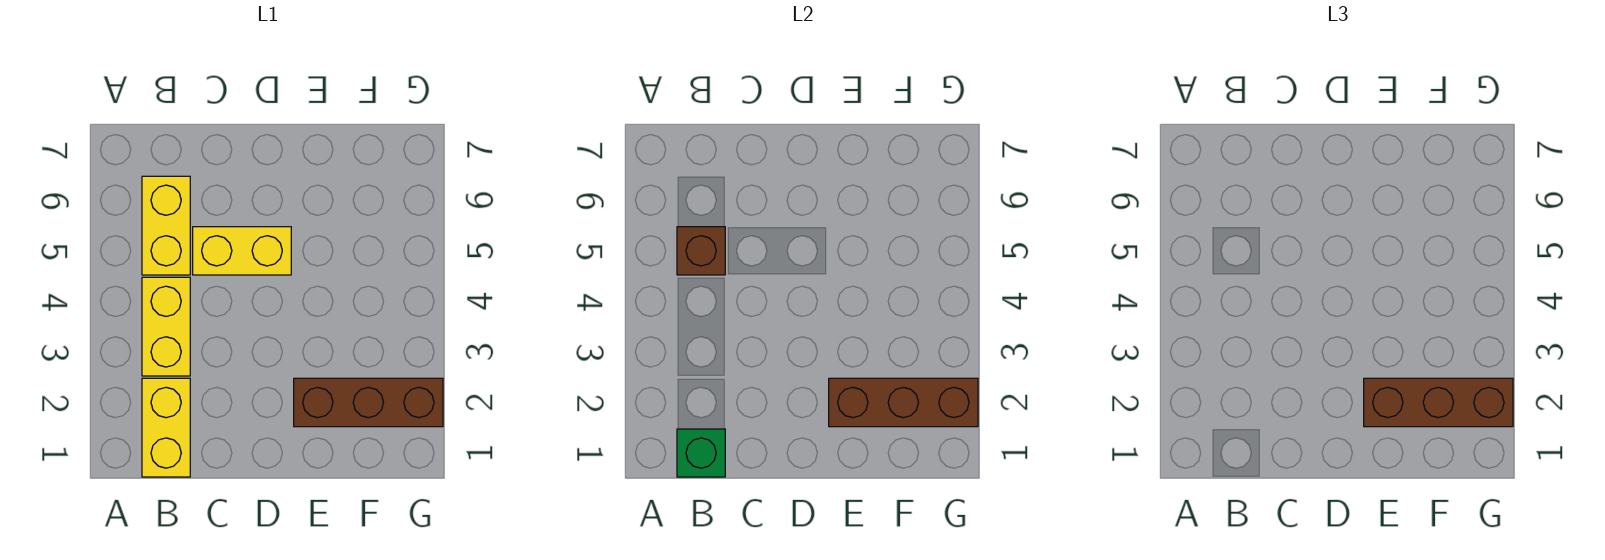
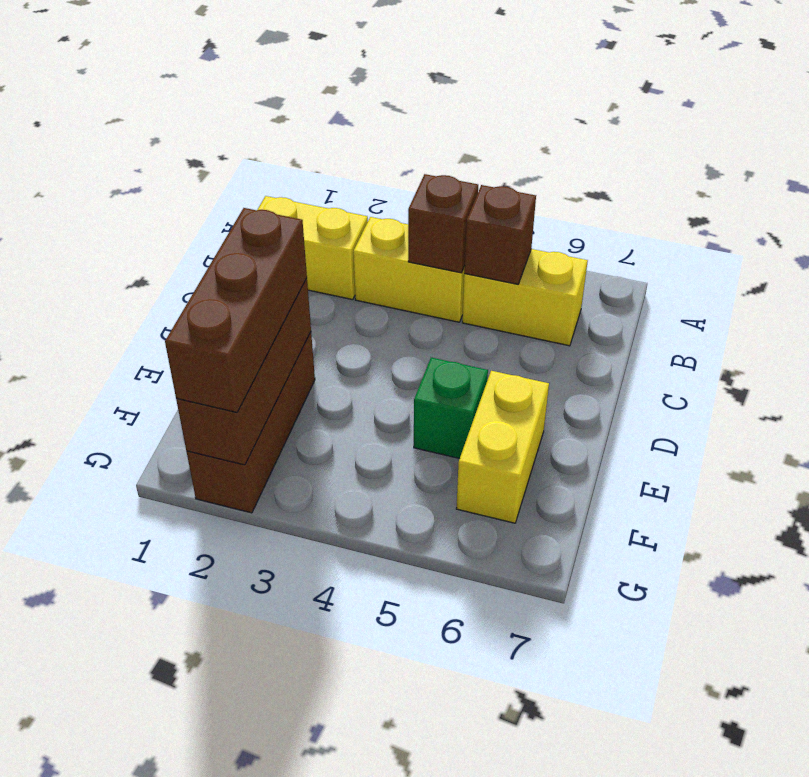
green brick B1 level 2 -> green brick E5 level 1
none -> brown brick B4 level 2
yellow brick C5:D5 level 1 -> yellow brick E6:F6 level 1

